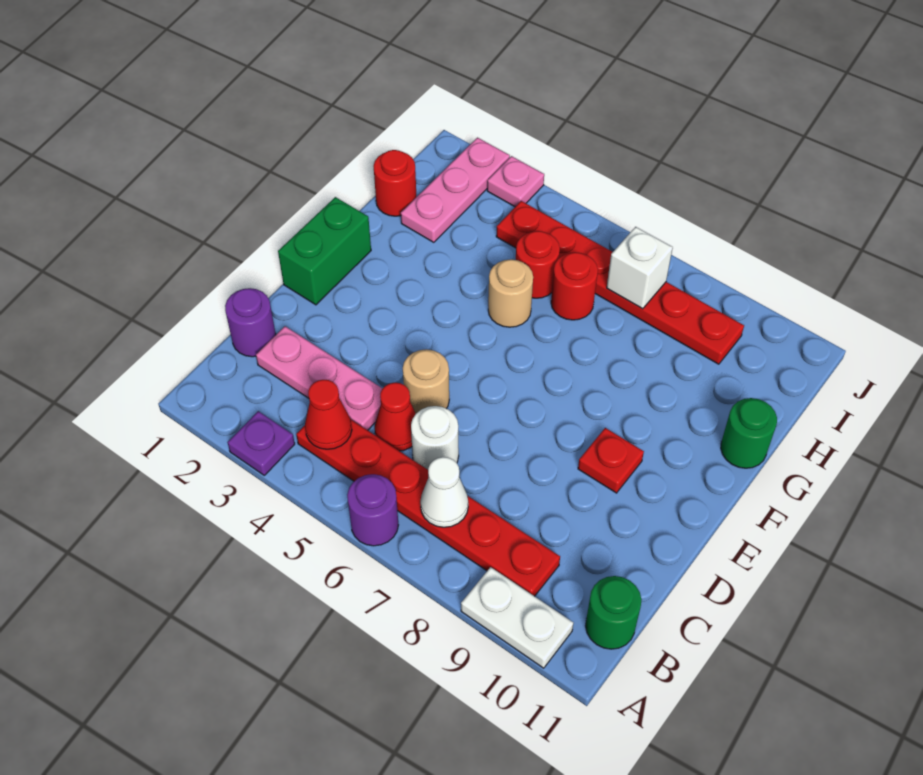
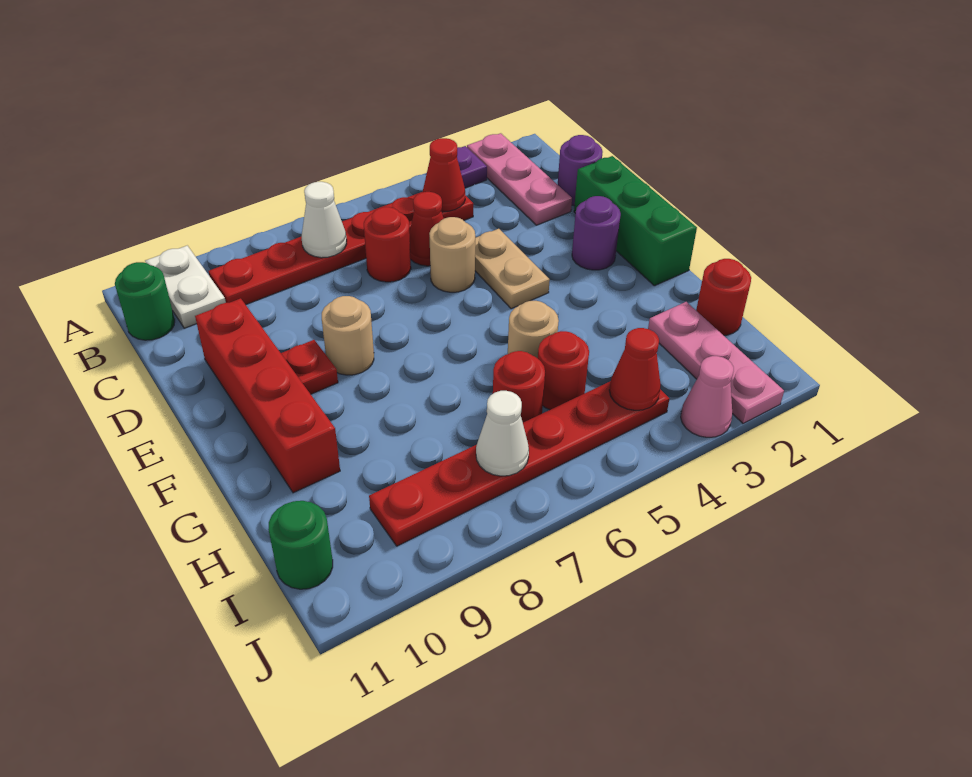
purple round brick A6 level 1 -> purple round brick E2 level 1
white plate A9:A10 level 1 -> white plate A10:B10 level 1
pink plate C2:C4 level 1 -> pink plate A2:C2 level 1
white round brick C6 level 1 -> red round brick C6 level 1
none -> tan plate D4:E4 level 1
none -> red brick D10:G10 level 1
green brick E1:F1 level 1 -> green brick D1:F1 level 1
none -> tan round brick E8 level 1
green round brick G11 level 1 -> green round brick I11 level 1
none -> red cone I4 level 2
white brick I7 level 2 -> white cone I7 level 2
pink plate J3 level 1 -> pink cone J3 level 1

